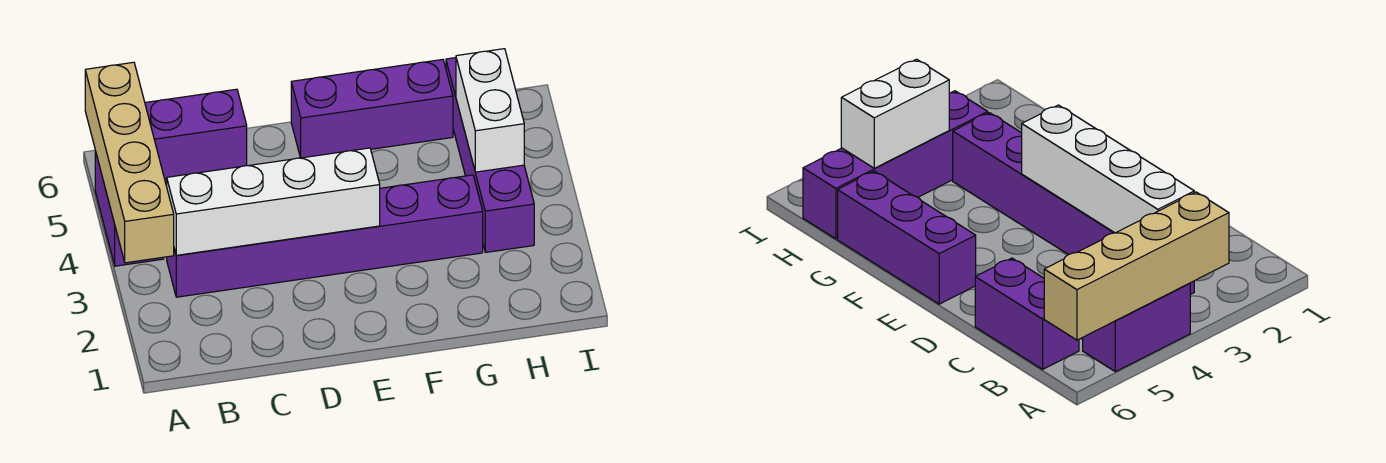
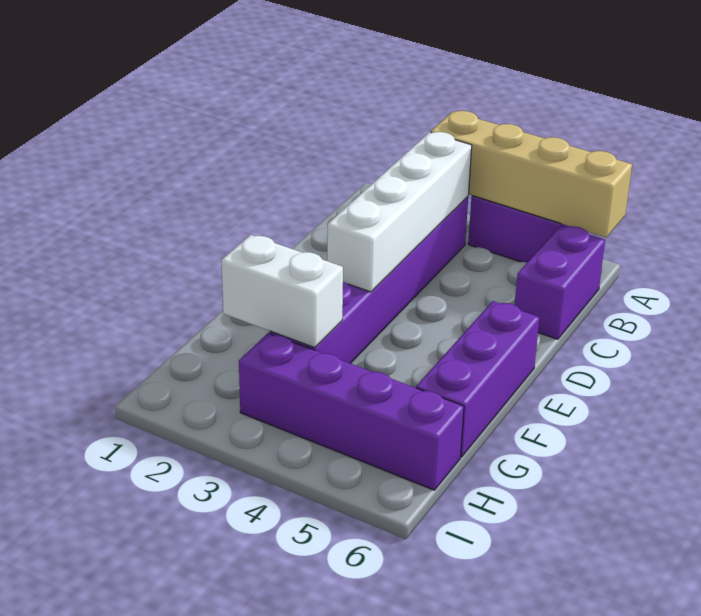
white brick H4:H5 level 2 -> white brick G2:G3 level 2

